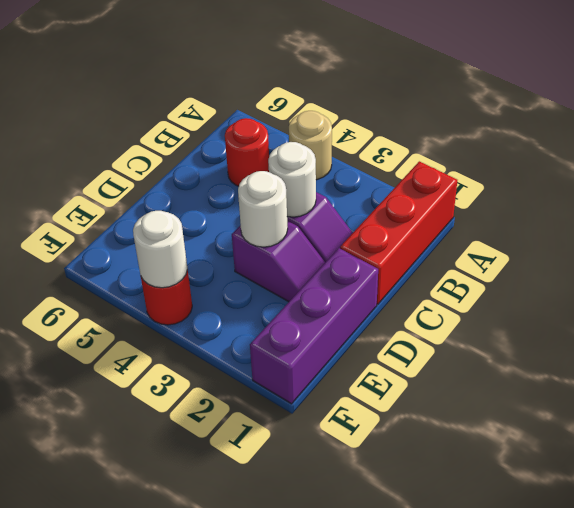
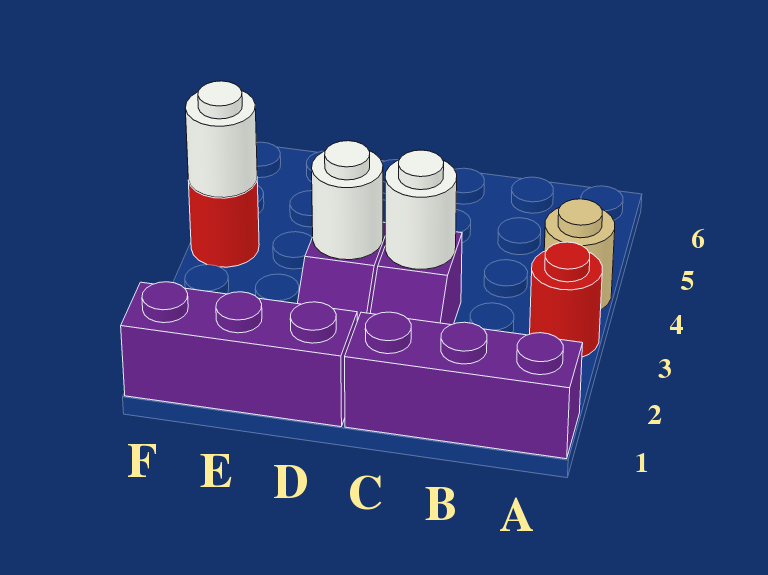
red brick A1:C1 level 1 -> purple brick A1:C1 level 1
red round brick B5 level 1 -> red round brick A3 level 1

